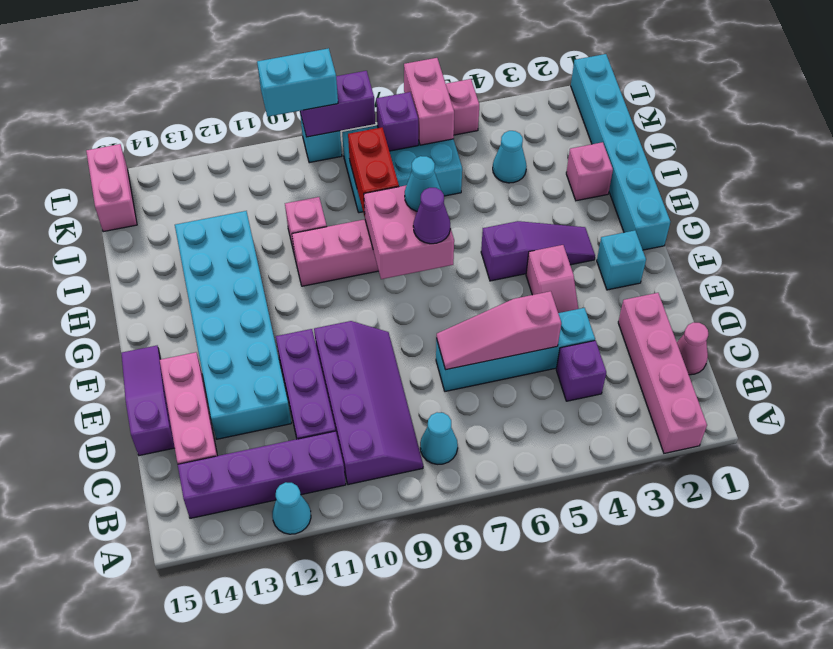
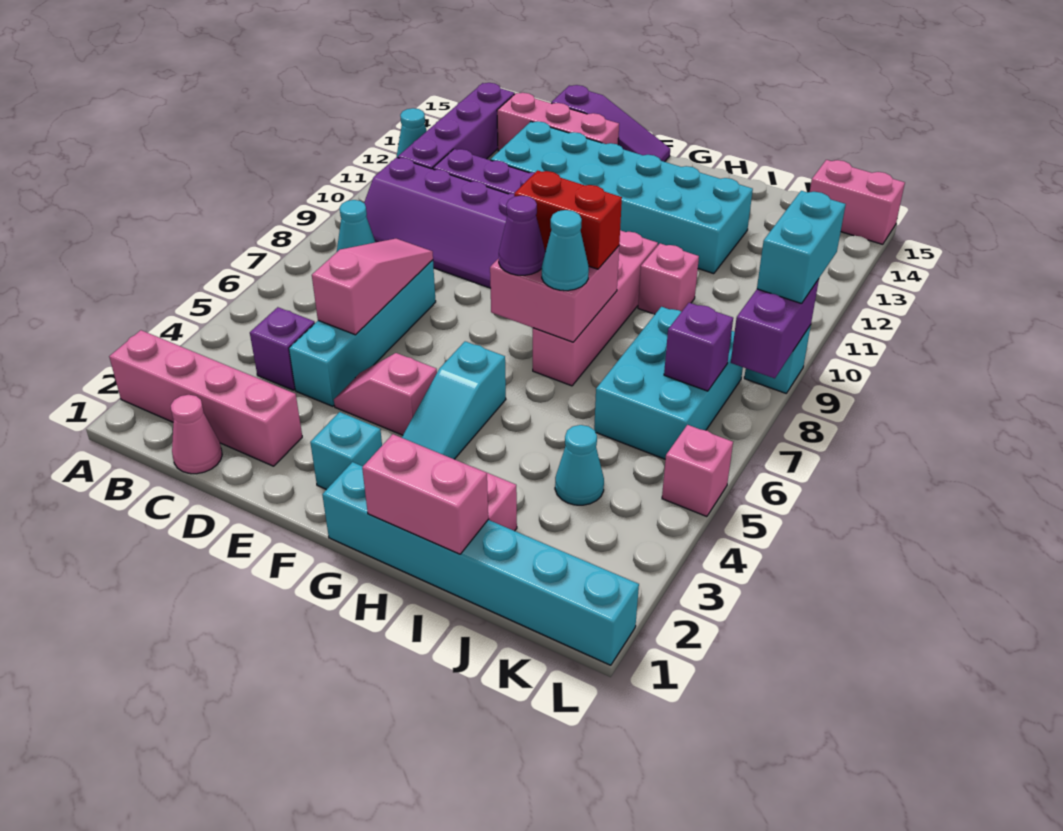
purple slope G3:G5 level 1 top 5 -> cyan slope G3:G5 level 1 top 5
red brick I8:J8 level 2 -> red brick G8:H8 level 3
pink brick K6:L6 level 2 -> pink brick H1:I1 level 2

